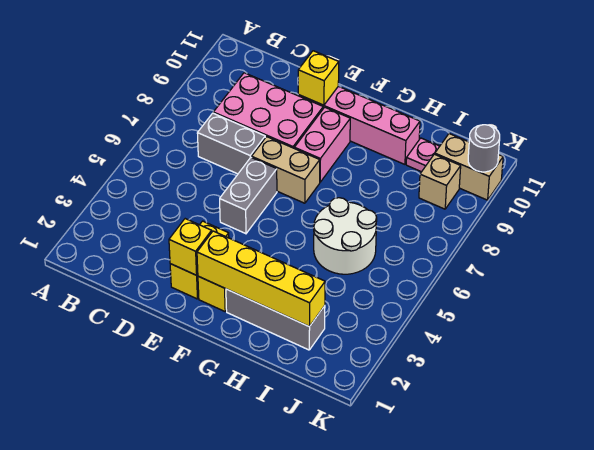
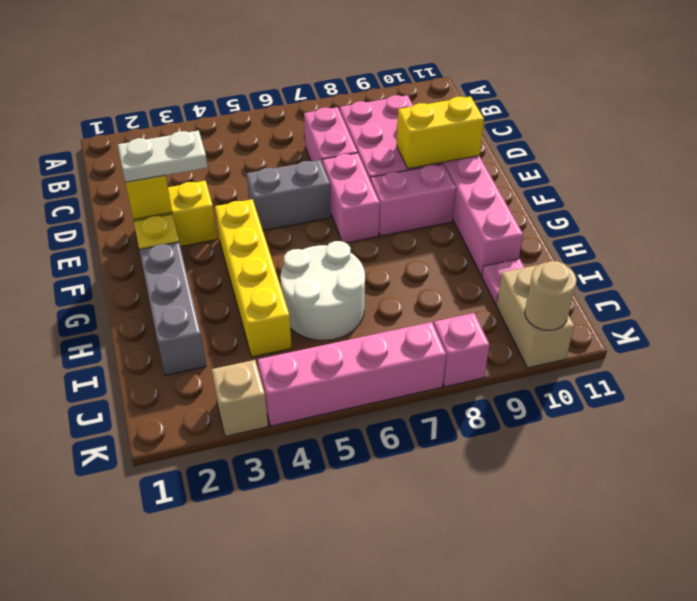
grey brick C7:D7 level 1 -> pink brick C7:D7 level 1
none -> white plate E2:E3 level 3
tan brick E7:F7 level 1 -> pink brick E7:F7 level 1
yellow brick E10 level 2 -> yellow brick E9:E10 level 2
yellow brick F2:I2 level 2 -> yellow brick F4:I4 level 1
tan brick J9 level 1 -> tan brick K3 level 1
none -> pink brick K4:K7 level 1
none -> pink brick K8 level 1
grey round brick K10 level 2 -> tan round brick K10 level 2

